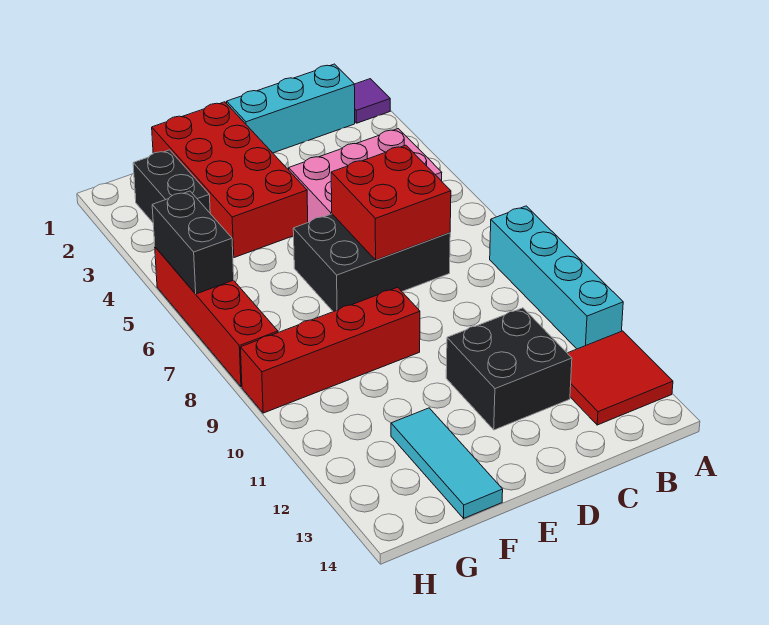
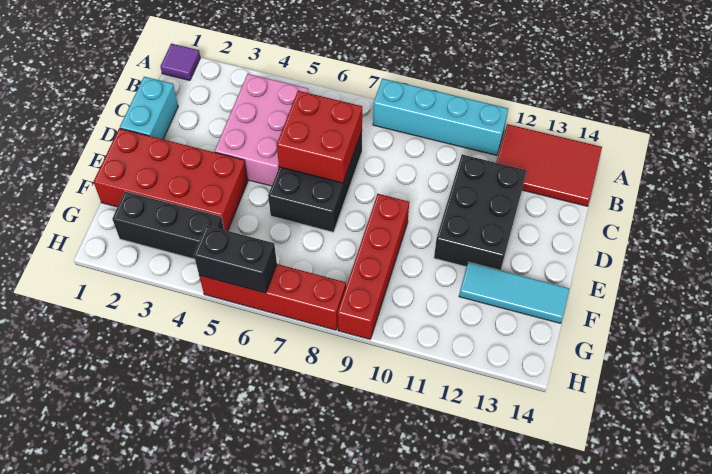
red tile A12:B13 level 1 -> red tile A12:B14 level 1
cyan brick B1:D1 level 1 -> cyan brick C1:D1 level 1
black brick C11:D12 level 1 -> black brick C11:E12 level 1
black brick G2:G3 level 1 -> black brick G2:G4 level 1

